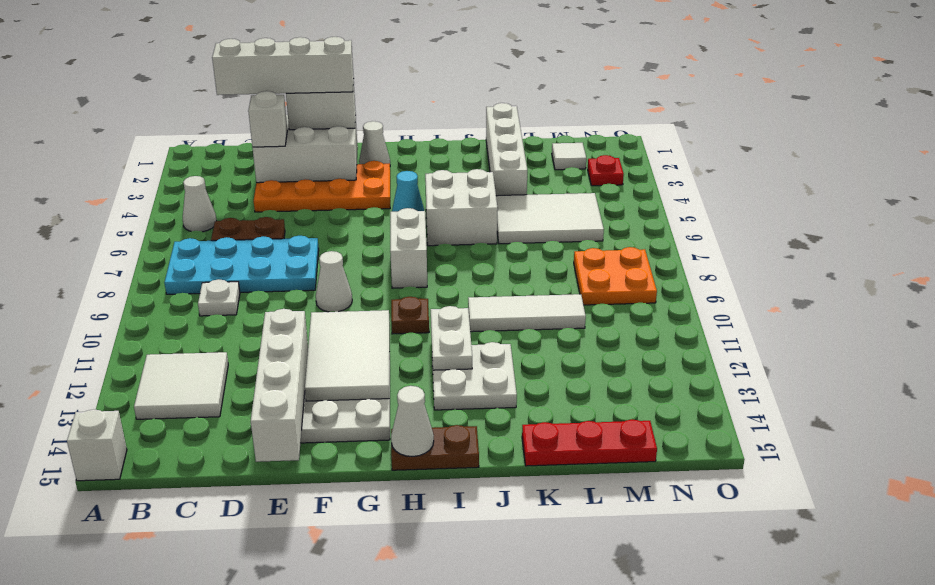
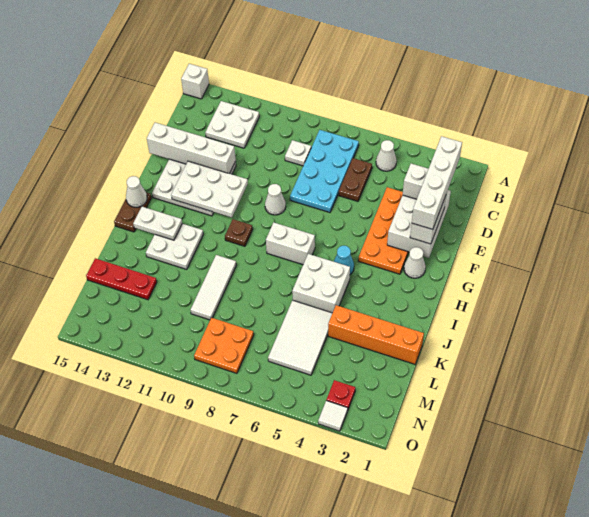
white tile B12:C13 level 1 -> white plate B12:C13 level 1
white tile F11:G13 level 2 -> white plate F11:G13 level 2
white plate I11:I12 level 2 -> white plate I13:I14 level 2
white brick K1:K4 level 1 -> orange brick K1:K4 level 1
red plate K15:M15 level 1 -> red plate L13:L15 level 1
white tile M2 level 1 -> white tile O3 level 1

